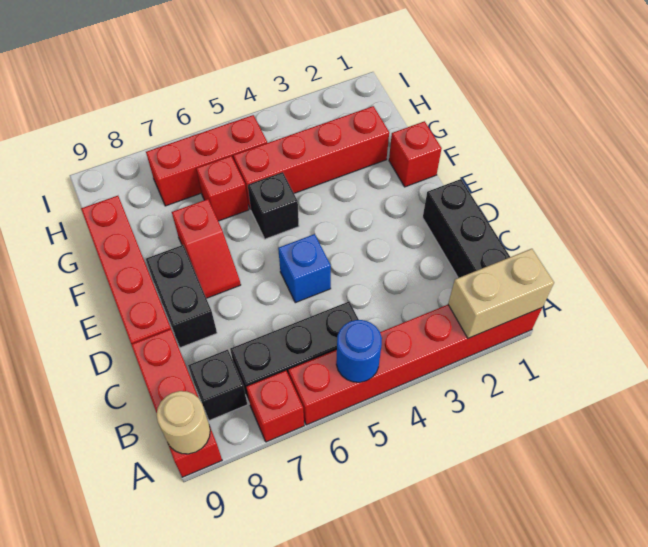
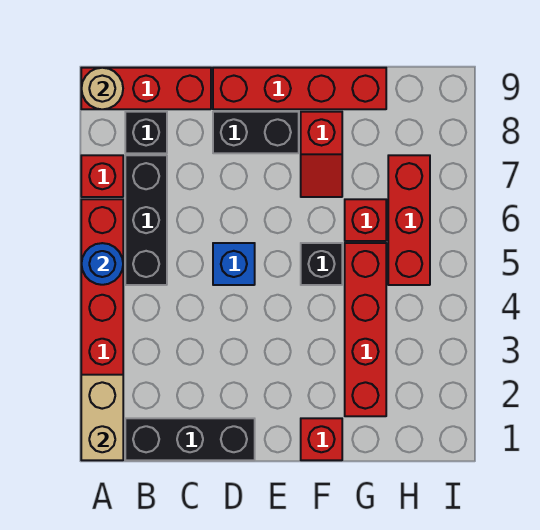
red slope E7:F7 level 1 top F -> red slope F7:F8 level 1 top 8

